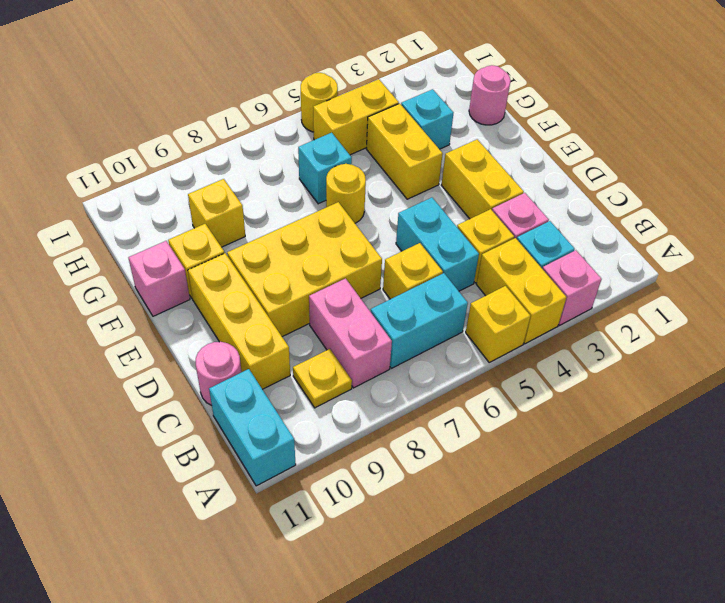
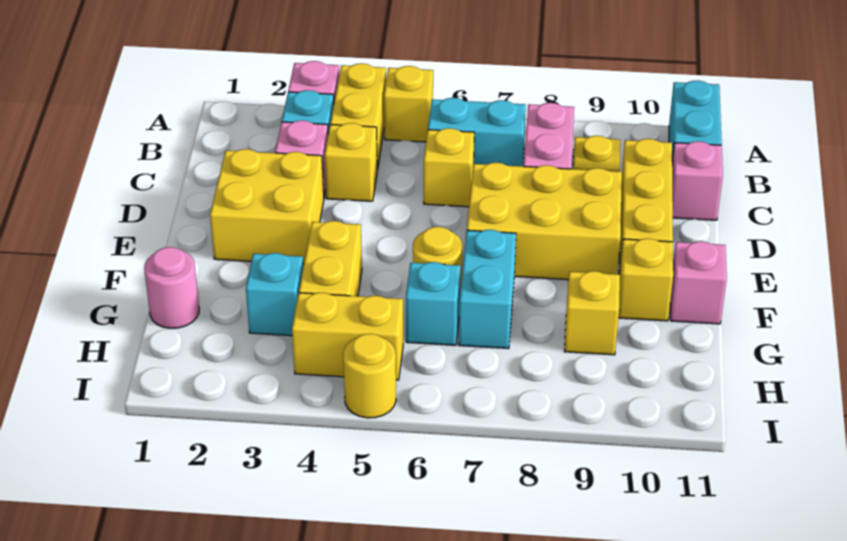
cyan brick C5:D5 level 1 -> cyan brick F7:G7 level 1
pink round brick C11 level 1 -> pink brick C11 level 1
yellow brick D3:E3 level 1 -> yellow brick D2:E3 level 1

